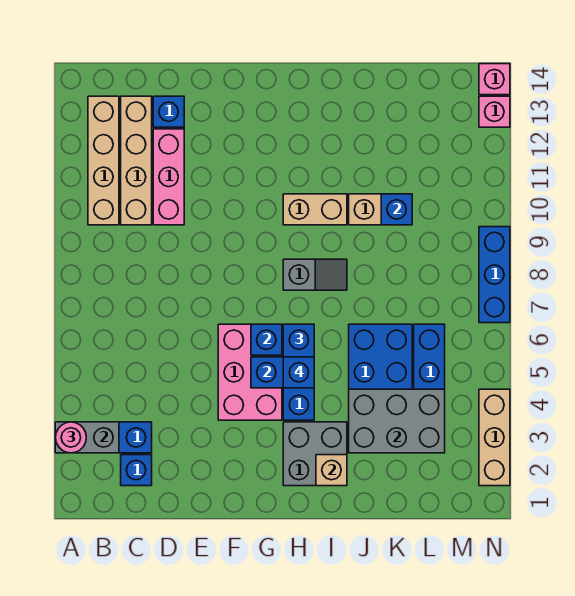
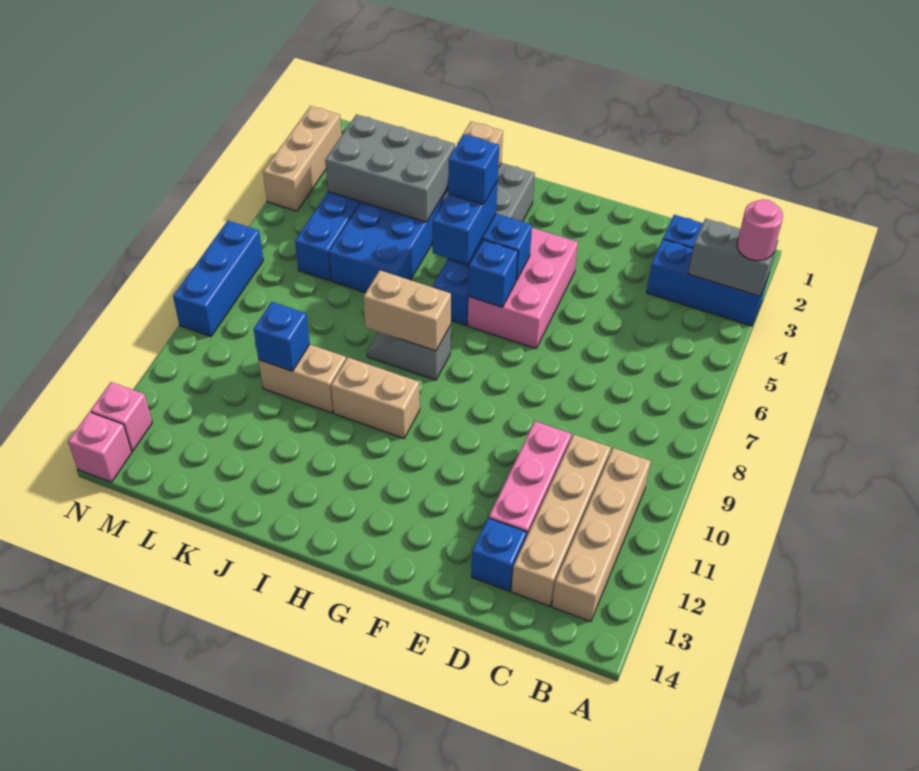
none -> tan brick H8:I8 level 2

